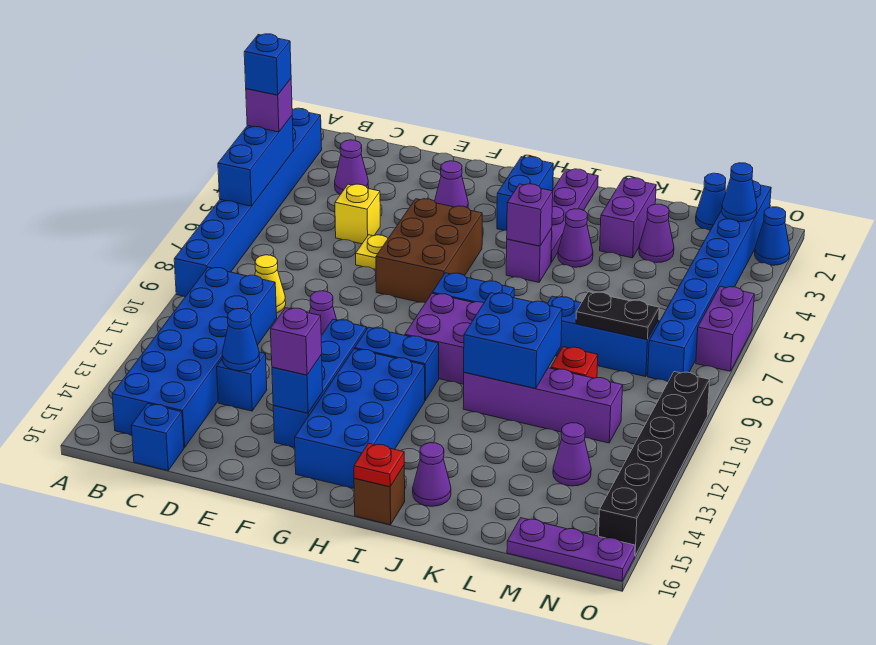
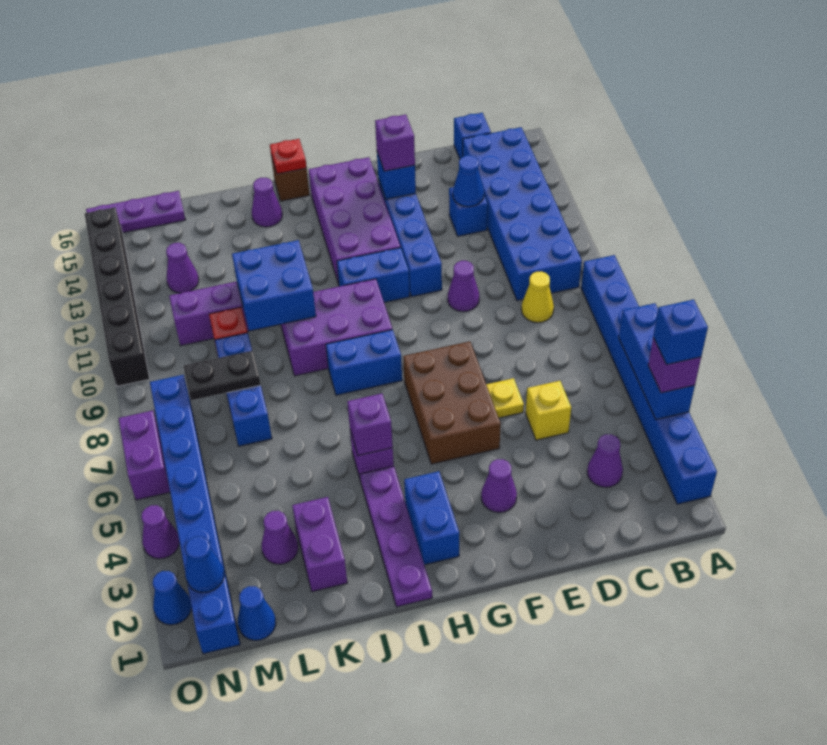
blue brick G12:H15 level 1 -> purple brick G12:H15 level 1
purple cone J4 level 1 -> purple cone O4 level 1
blue brick K8:M8 level 1 -> blue brick L7:L9 level 1

